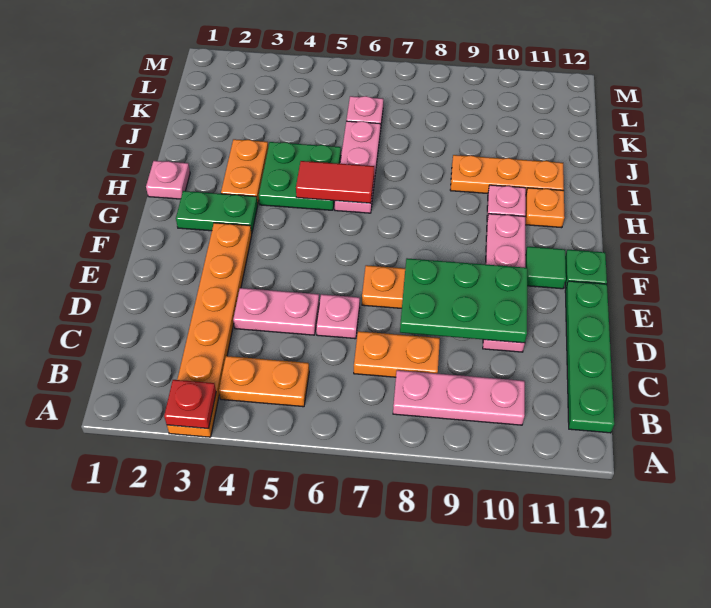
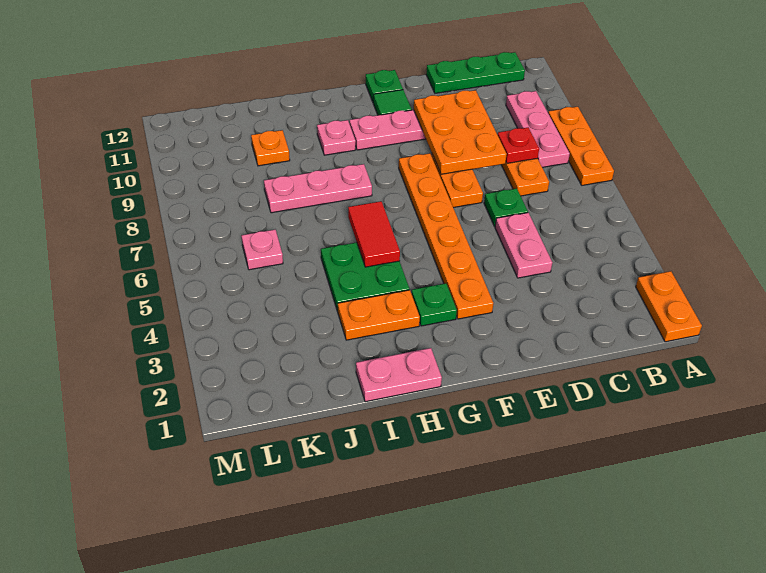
orange plate A3:F3 level 1 -> orange plate F3:F8 level 1
red plate A3 level 2 -> red plate C8 level 2
orange plate B4:B5 level 1 -> orange plate A1:A2 level 1
green plate B12:E12 level 1 -> green plate B12:D12 level 1
pink plate D6 level 1 -> green plate D6 level 1
green plate D8:E10 level 2 -> orange plate D8:E10 level 2
green plate G2:G3 level 1 -> green plate G3 level 1
pink plate H1 level 1 -> pink plate H1:I1 level 1
pink plate H6:J6 level 1 -> pink plate H8:J8 level 1
orange plate H11 level 1 -> orange plate J10 level 1
orange plate I9:I11 level 1 -> orange plate A7:A9 level 1

